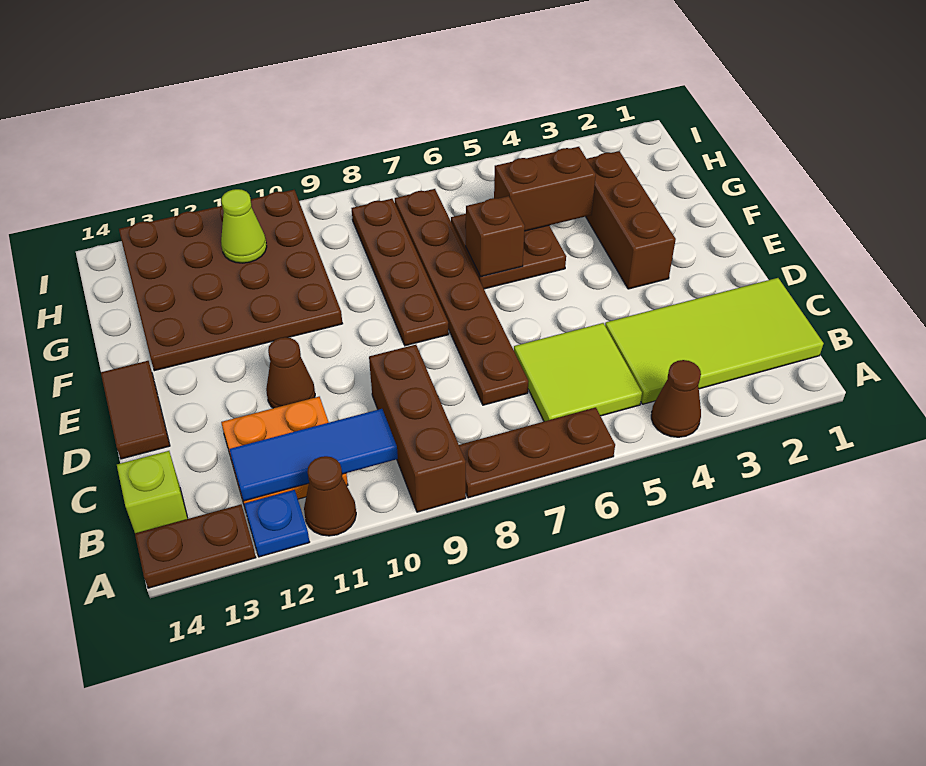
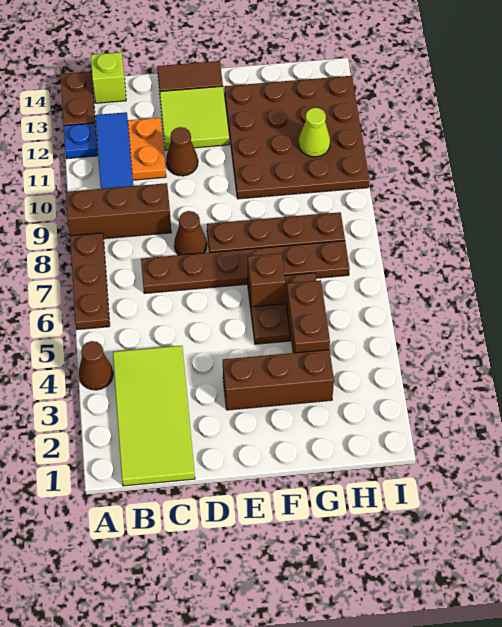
brown cone A11 level 1 -> brown cone D8 level 1
lime tile B5:C6 level 1 -> lime tile D12:E13 level 1

